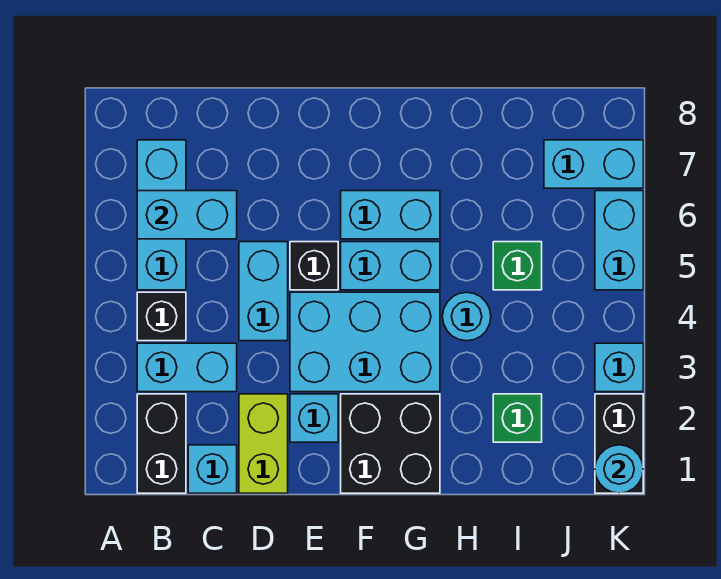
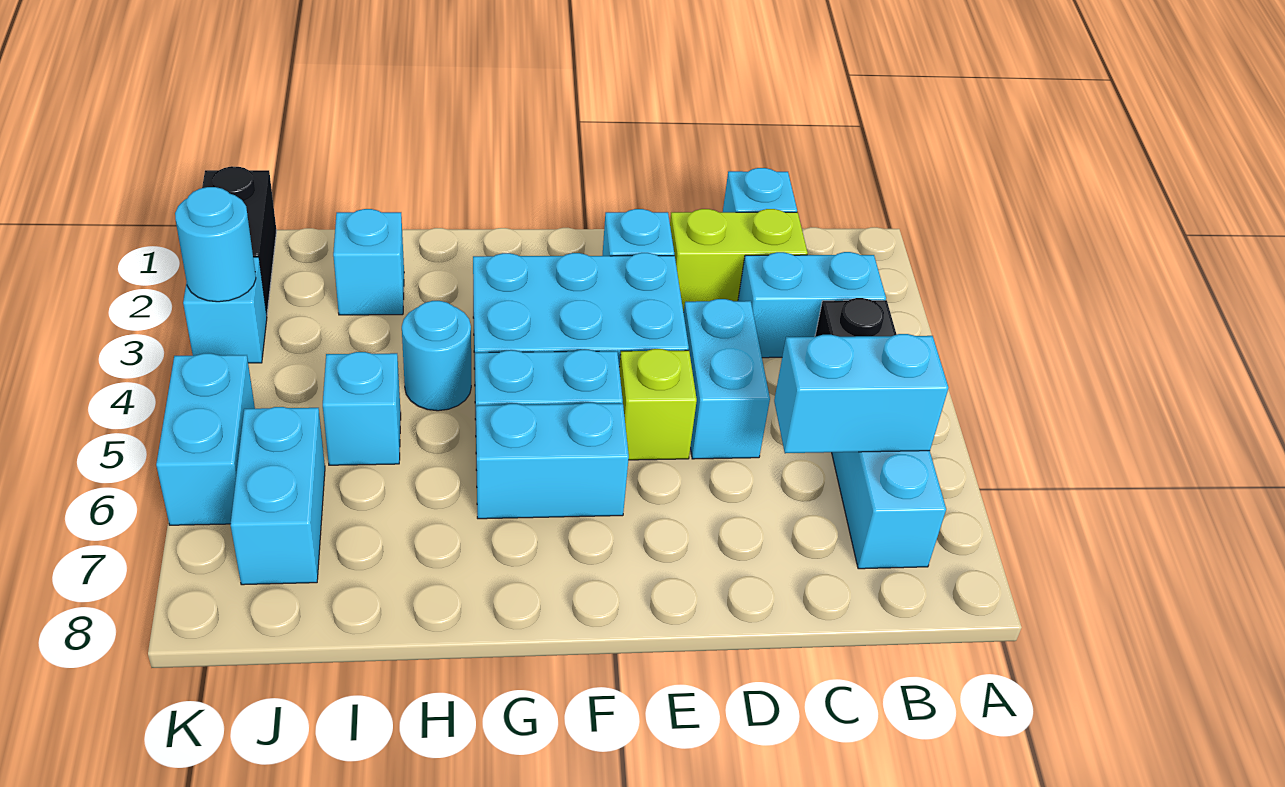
black brick B1:B2 level 1 -> none
lime brick D1:D2 level 1 -> lime brick C2:D2 level 1
black brick E5 level 1 -> lime brick E5 level 1
black brick F1:G2 level 1 -> none
green brick I2 level 1 -> cyan brick I2 level 1
green brick I5 level 1 -> cyan brick I5 level 1
cyan brick J7:K7 level 1 -> cyan brick J6:J7 level 1
cyan round brick K1 level 2 -> cyan round brick K3 level 2

